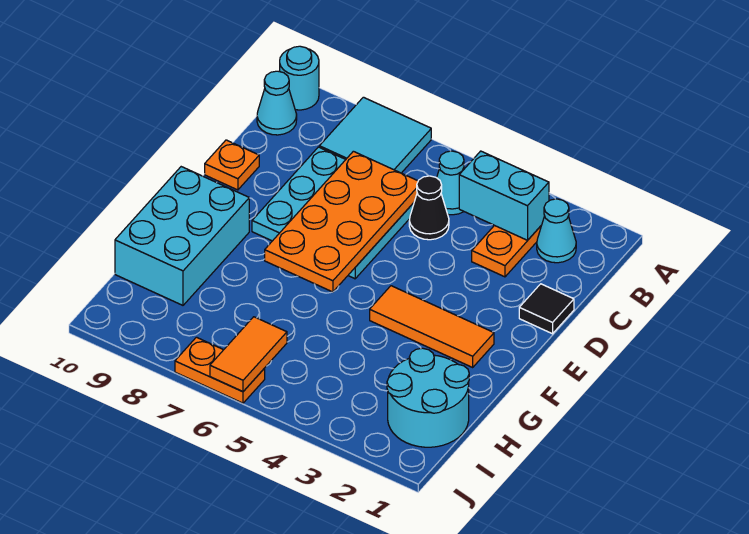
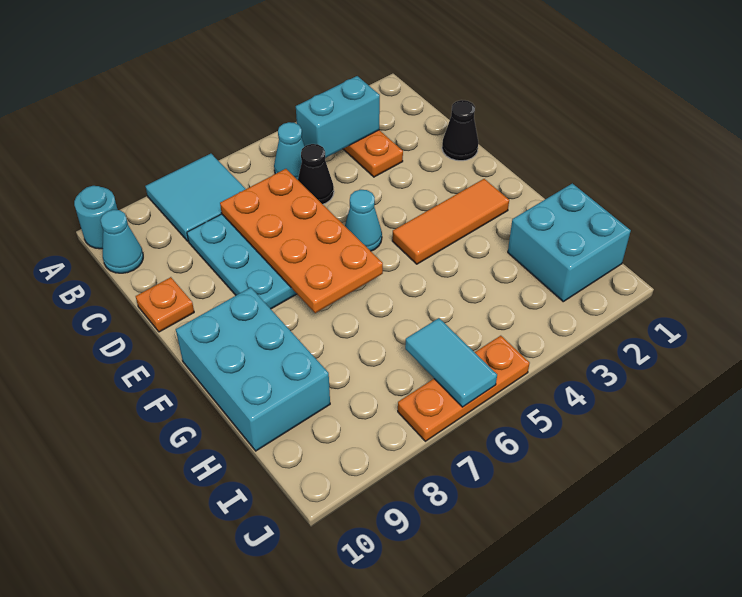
cyan cone B2 level 1 -> cyan cone E5 level 1
black tile D1 level 1 -> black cone D1 level 1
cyan round brick H1:I2 level 1 -> cyan brick H1:I2 level 1
orange tile I6:J6 level 2 -> cyan tile I6:J6 level 2
orange plate J6:J7 level 1 -> orange plate J5:J7 level 1

